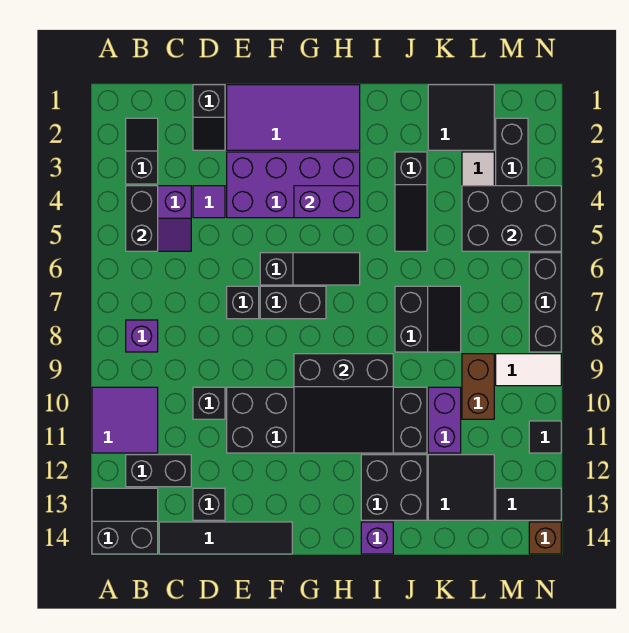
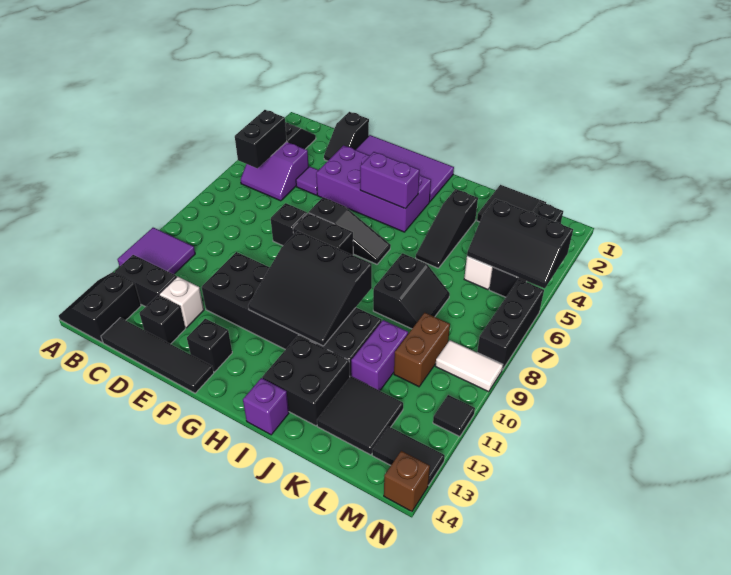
black slope A13:B14 level 1 top 14 -> black slope A13:B14 level 1 top B
purple brick B8 level 1 -> none
black brick D10 level 1 -> black brick F13 level 1
none -> white brick D12 level 1
black brick L4:N5 level 2 -> black slope L4:N5 level 2 top 4

